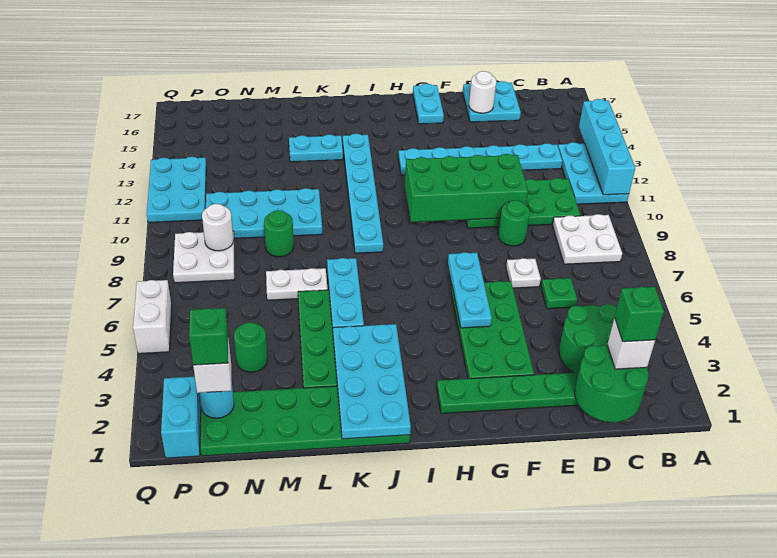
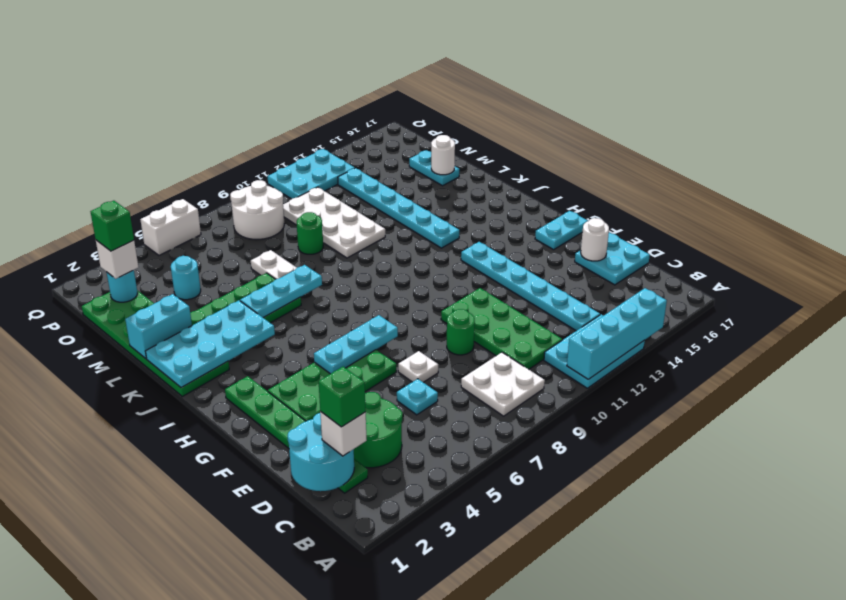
green round brick C1:D2 level 2 -> cyan round brick C1:D2 level 2
green plate D6 level 1 -> cyan plate D6 level 1
green brick E10:H11 level 2 -> none
cyan plate J9:J14 level 1 -> cyan plate J13:O13 level 1
cyan plate K14:L14 level 1 -> cyan plate M16:N16 level 1
cyan plate L10:O11 level 1 -> white plate L10:O11 level 1
green round brick N4 level 1 -> cyan round brick N4 level 1
white plate O8:P9 level 1 -> white round brick O8:P9 level 1
white round brick O9 level 2 -> white round brick M16 level 2
cyan brick P1:P2 level 1 -> cyan brick L1:L2 level 2

